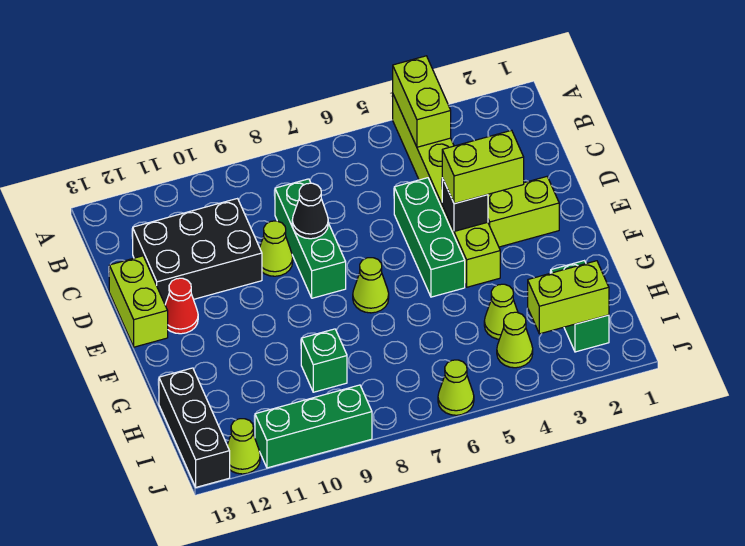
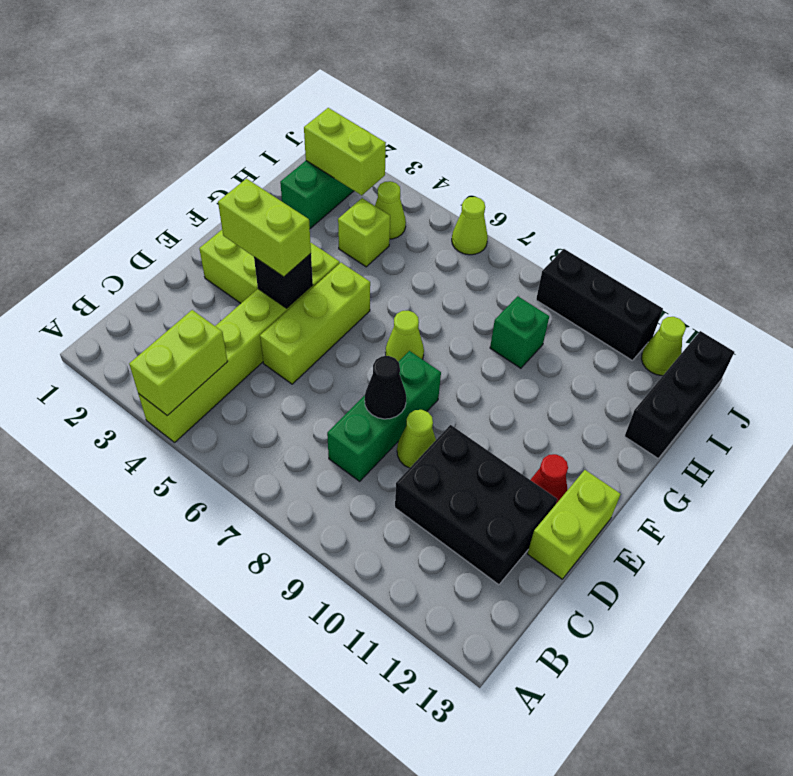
green brick D5:F5 level 1 -> lime brick D5:F5 level 1
lime cone H4 level 1 -> lime brick H4 level 1
green brick J9:J11 level 1 -> black brick J9:J11 level 1

